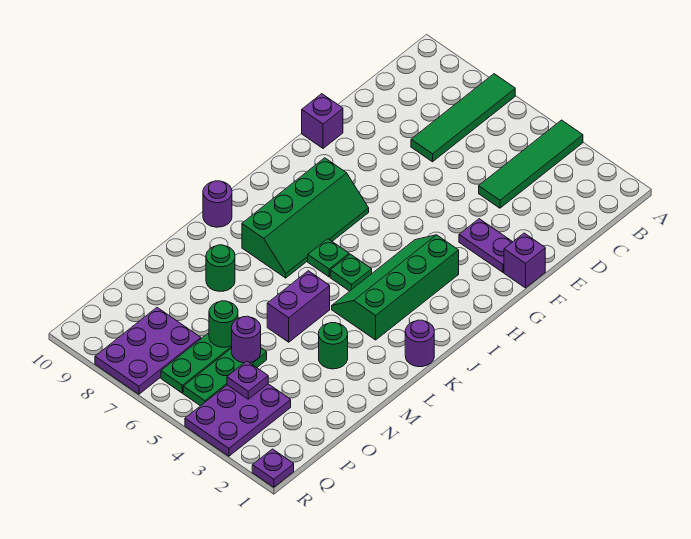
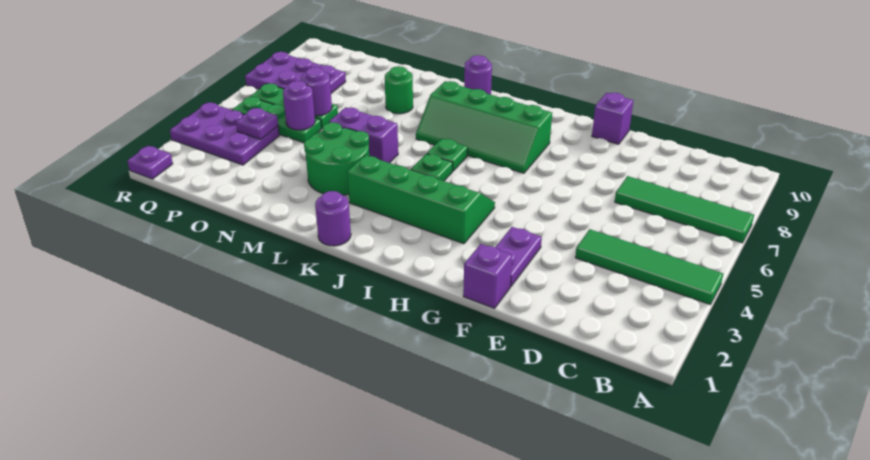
green round brick M3 level 1 -> green round brick L3:M4 level 1
green round brick O6 level 2 -> purple round brick O6 level 2

